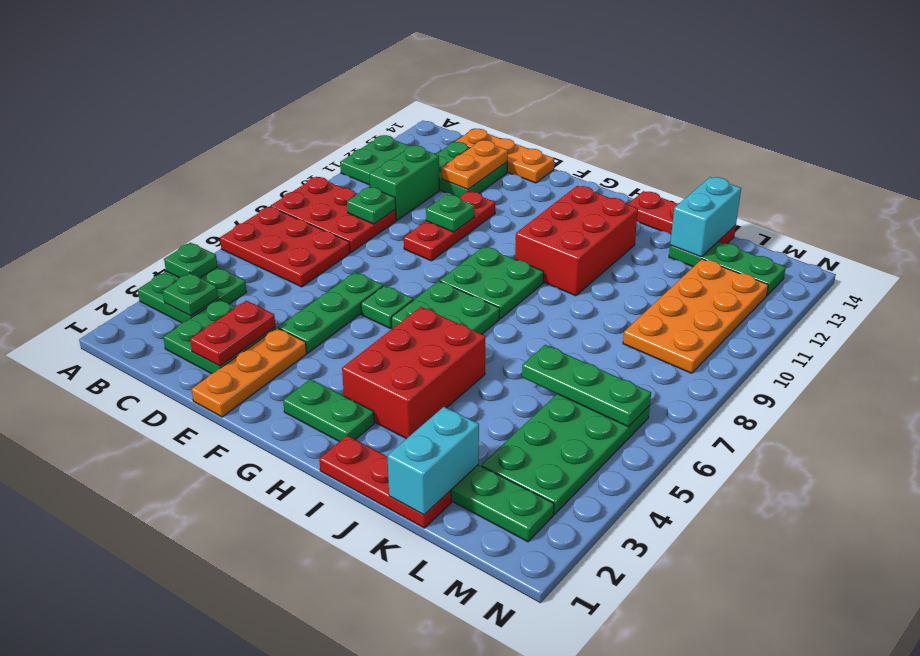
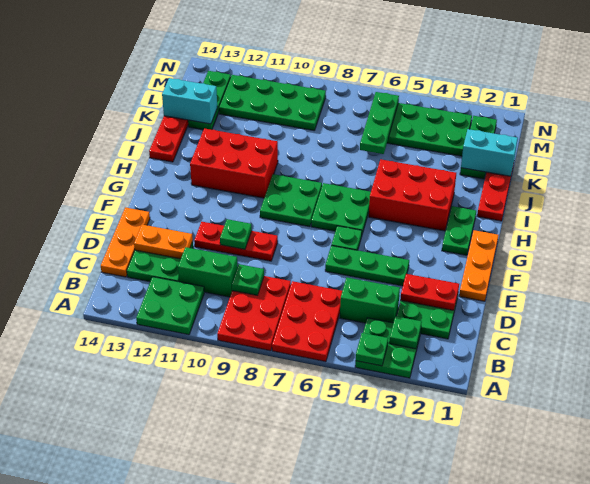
none -> green brick C4:C5 level 1
orange plate E1:E3 level 1 -> orange plate E1:G1 level 1
orange plate L9:M12 level 1 -> green plate L9:M12 level 1

